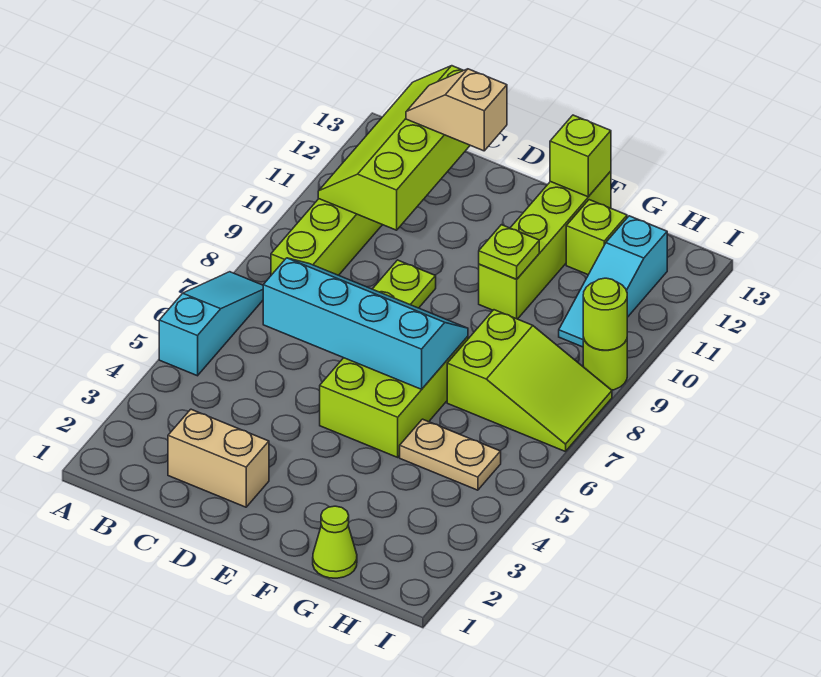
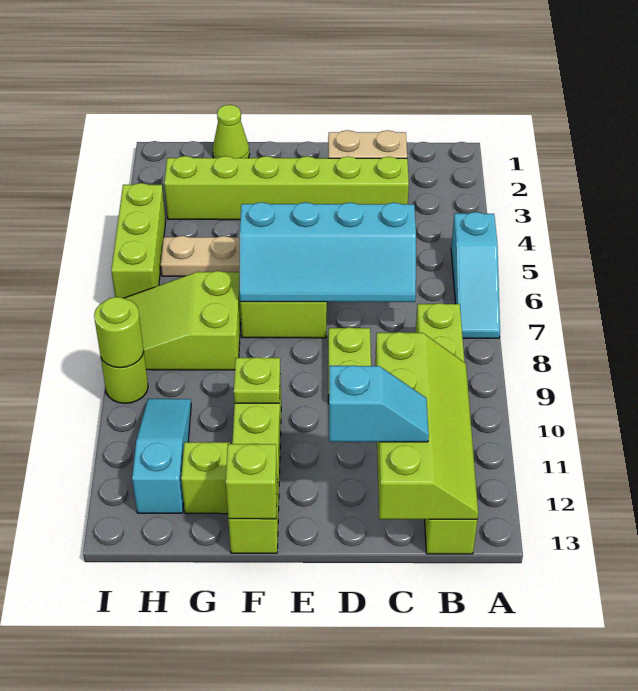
none -> lime brick C3:H3 level 1
tan slope C12:D12 level 3 top D -> cyan slope C12:D12 level 3 top D
none -> lime brick I4:I6 level 1

